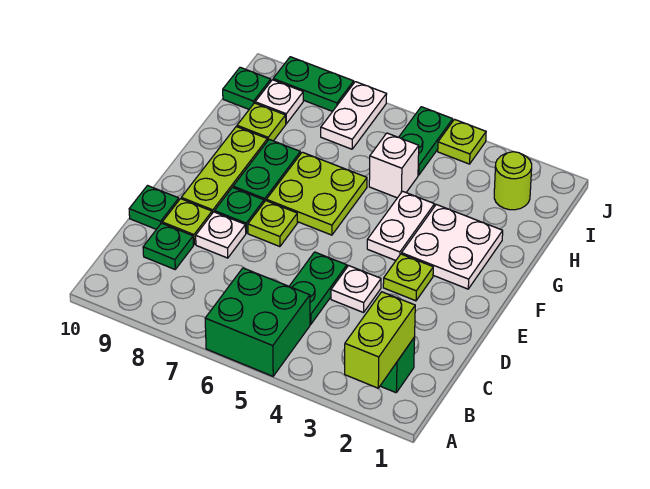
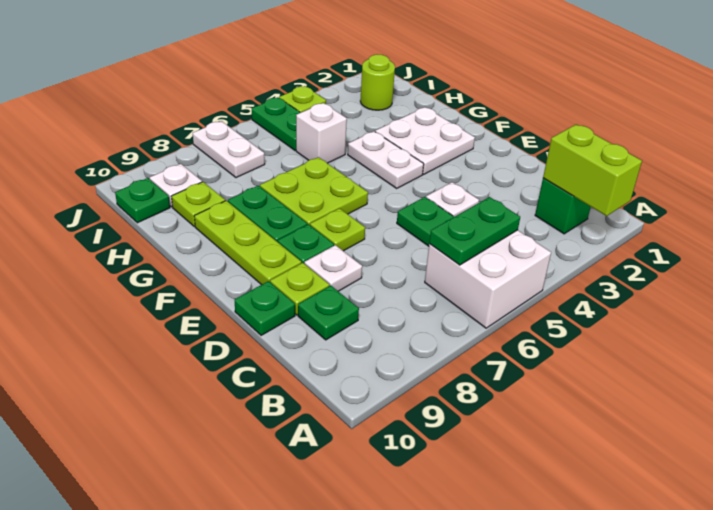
green brick A5:B6 level 1 -> white brick A5:B6 level 1
lime plate E3 level 1 -> none
green plate J8:J9 level 1 -> green plate B5:B6 level 2

